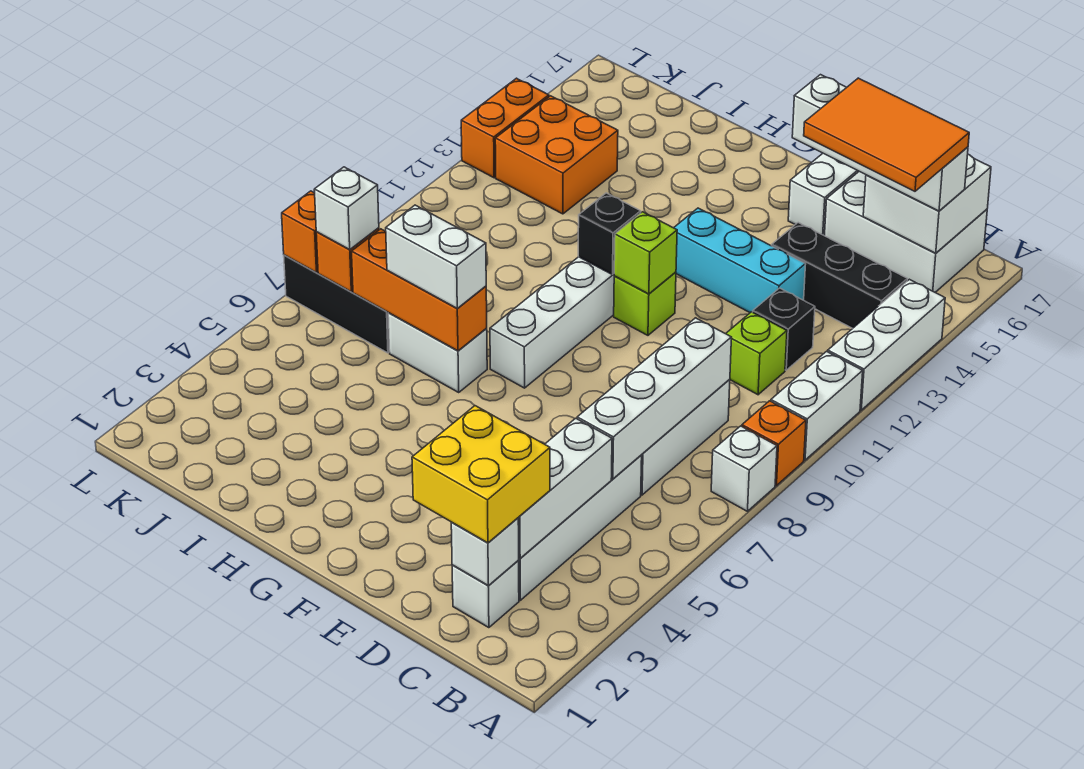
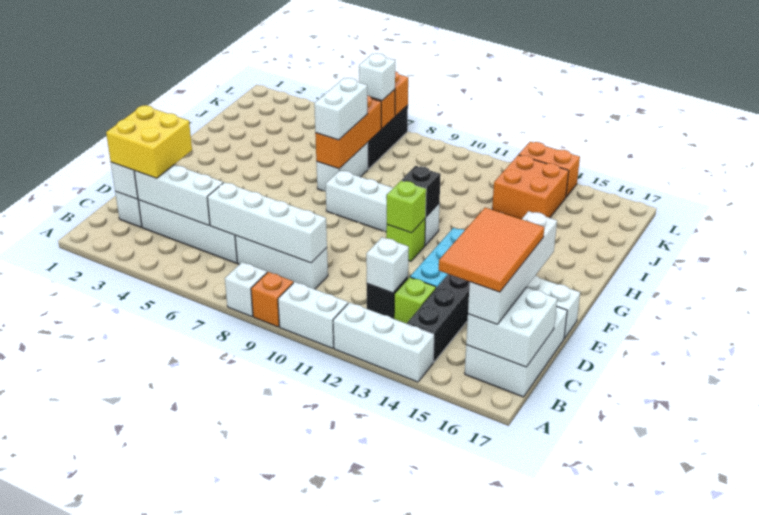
lime brick C11 level 1 -> lime brick C13 level 1
none -> white brick C12 level 2

